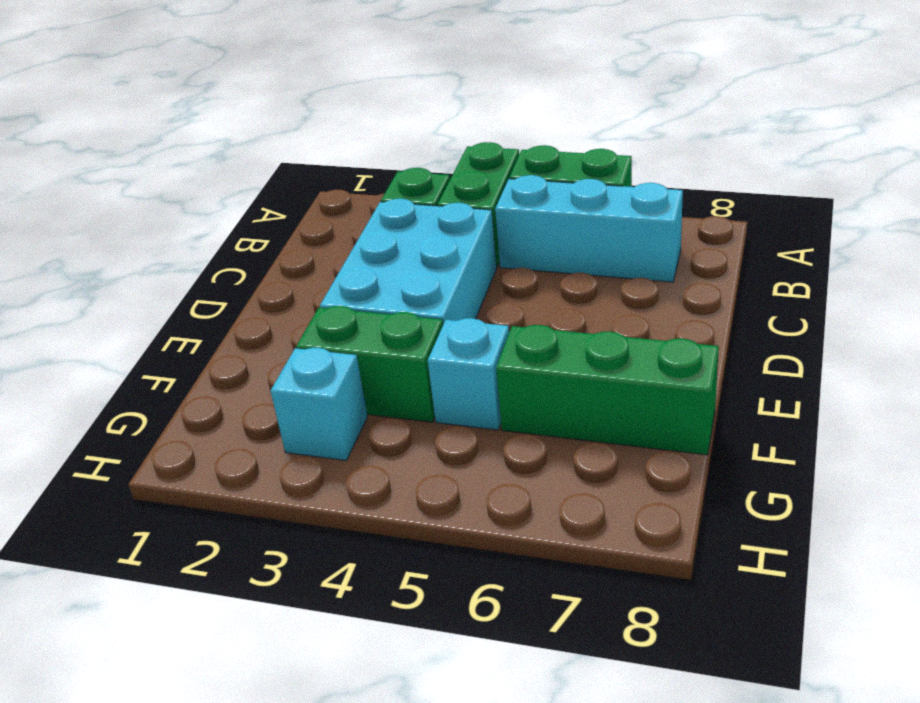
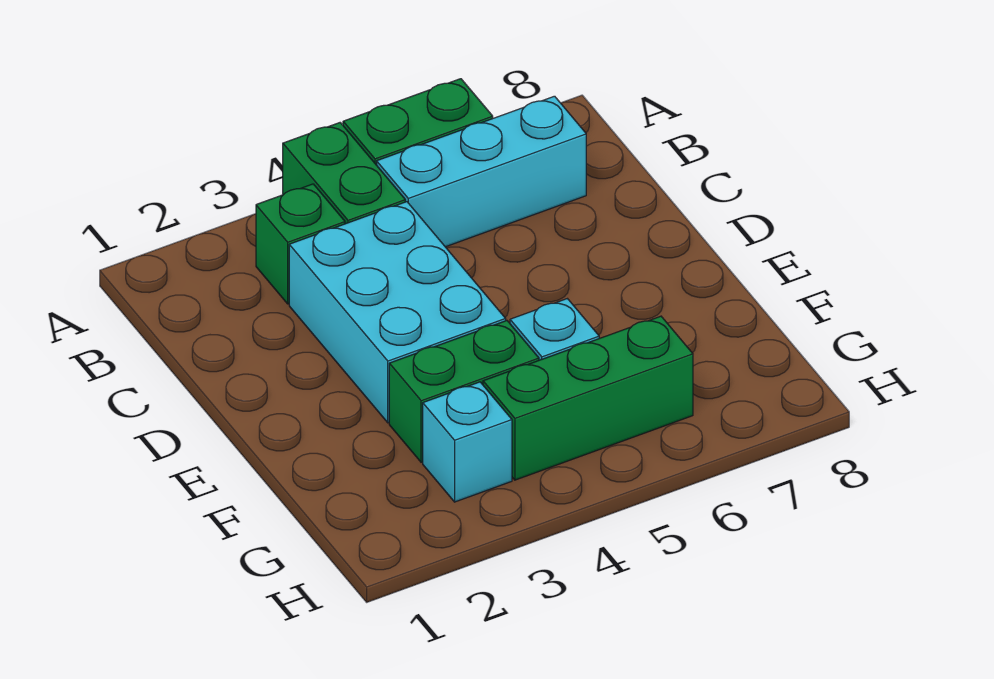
green brick F6:F8 level 1 -> green brick G4:G6 level 1

